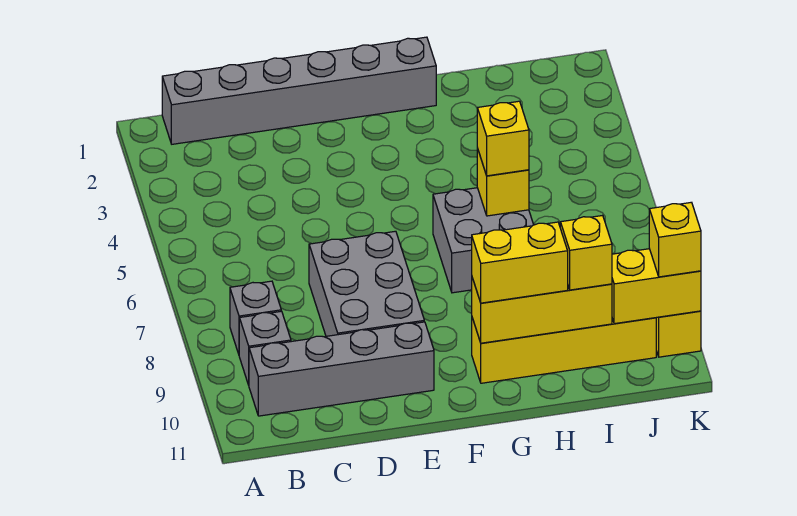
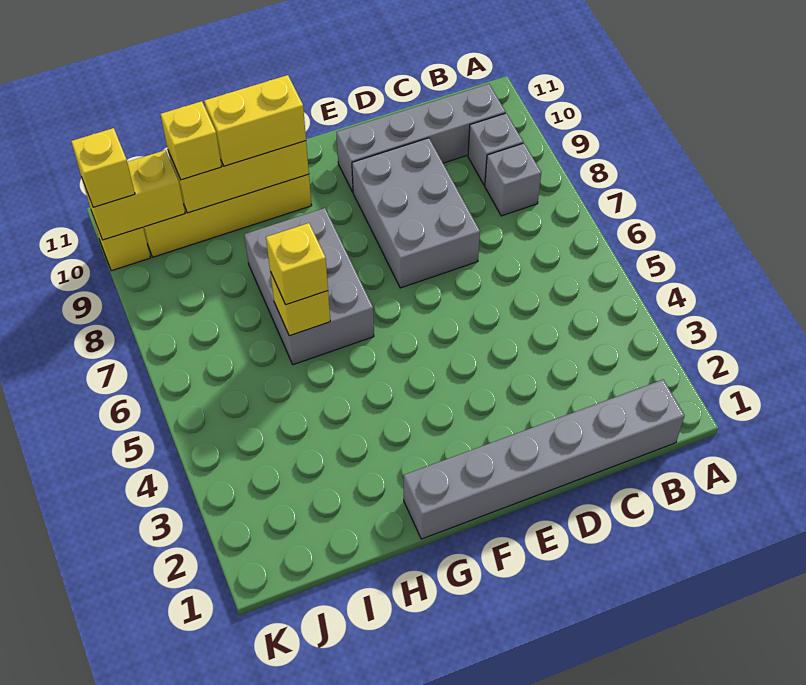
grey brick G6:H7 level 1 -> grey brick G6:H8 level 1

